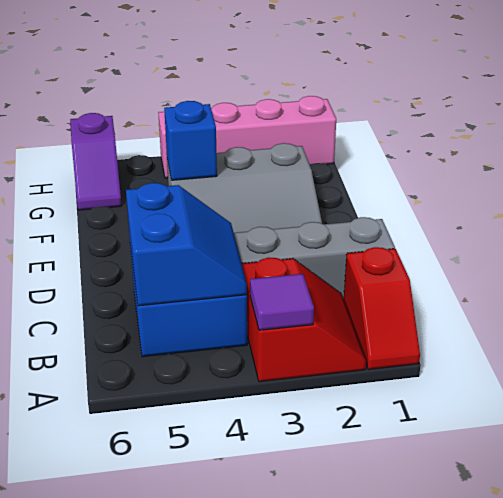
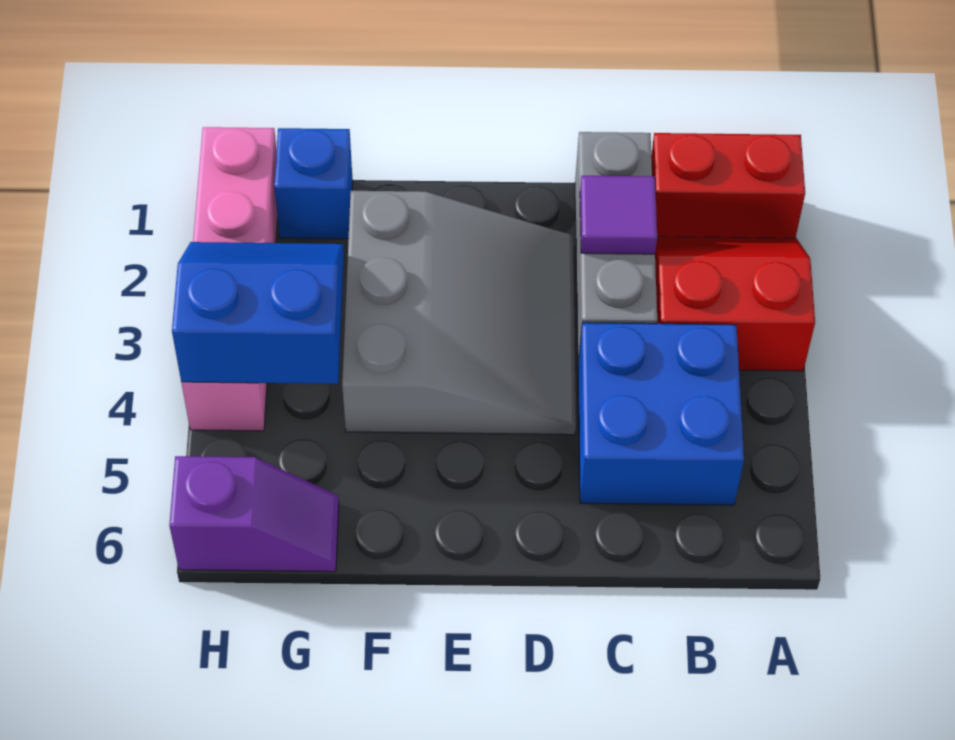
red slope A1:B1 level 1 top B -> red brick A1:B1 level 1
purple tile A3 level 2 -> purple tile C2 level 2
blue slope B4:C5 level 2 top 5 -> blue slope G3:H4 level 2 top 4
blue brick F4 level 2 -> blue brick G1 level 1

